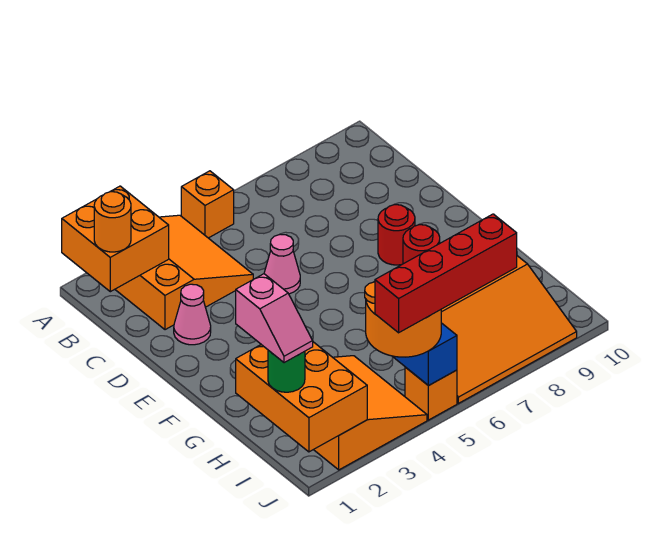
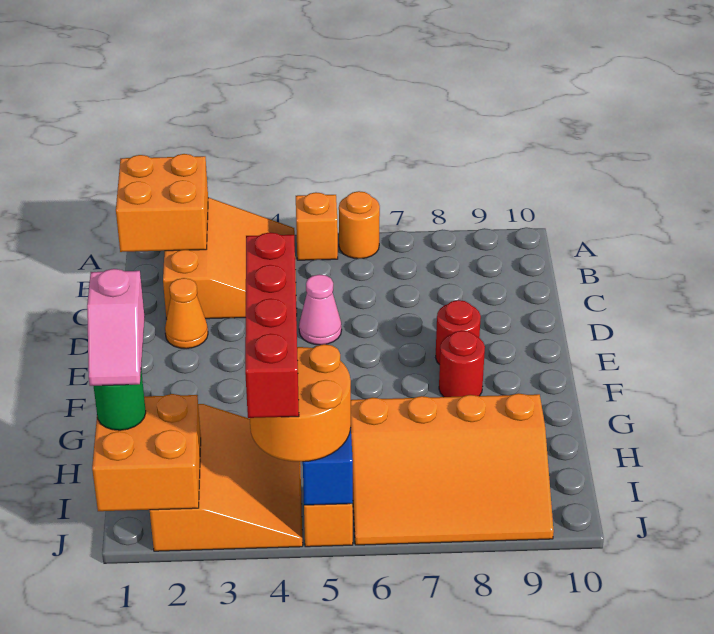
orange round brick B1 level 3 -> orange round brick A6 level 1
pink cone D2 level 1 -> orange cone D2 level 1
orange brick H1:J2 level 2 -> orange brick I1:J2 level 2
red brick J4:J7 level 4 -> red brick G4:J4 level 4

